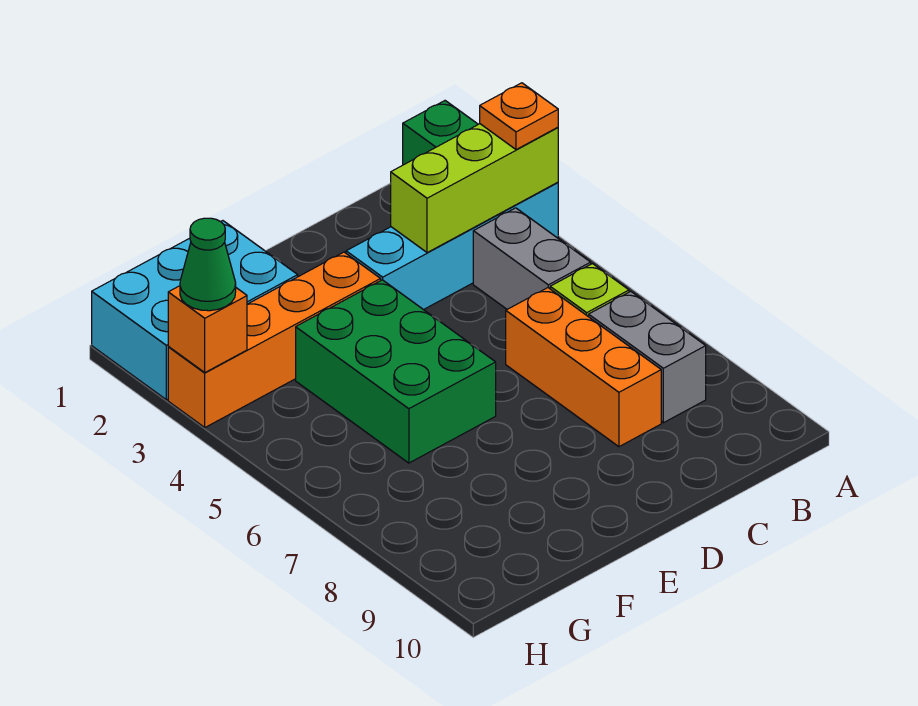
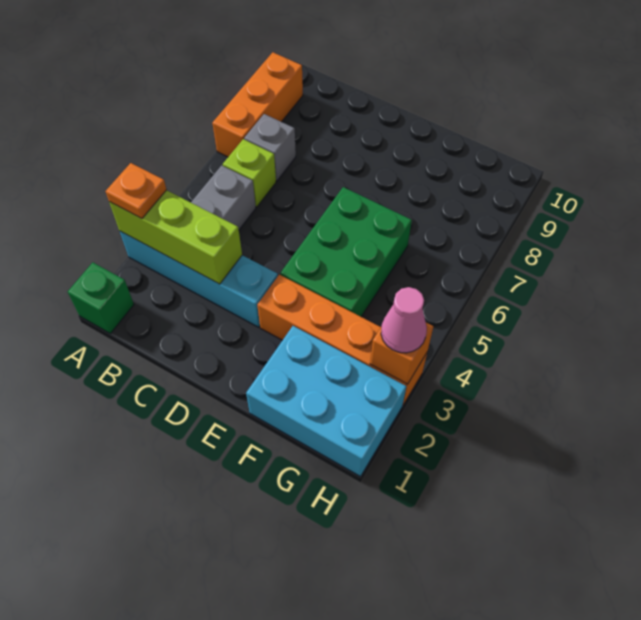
grey brick B7:B8 level 1 -> grey brick B7 level 1
orange brick C6:C8 level 1 -> orange brick A7:A9 level 1
green cone H3 level 3 -> pink cone H3 level 3

